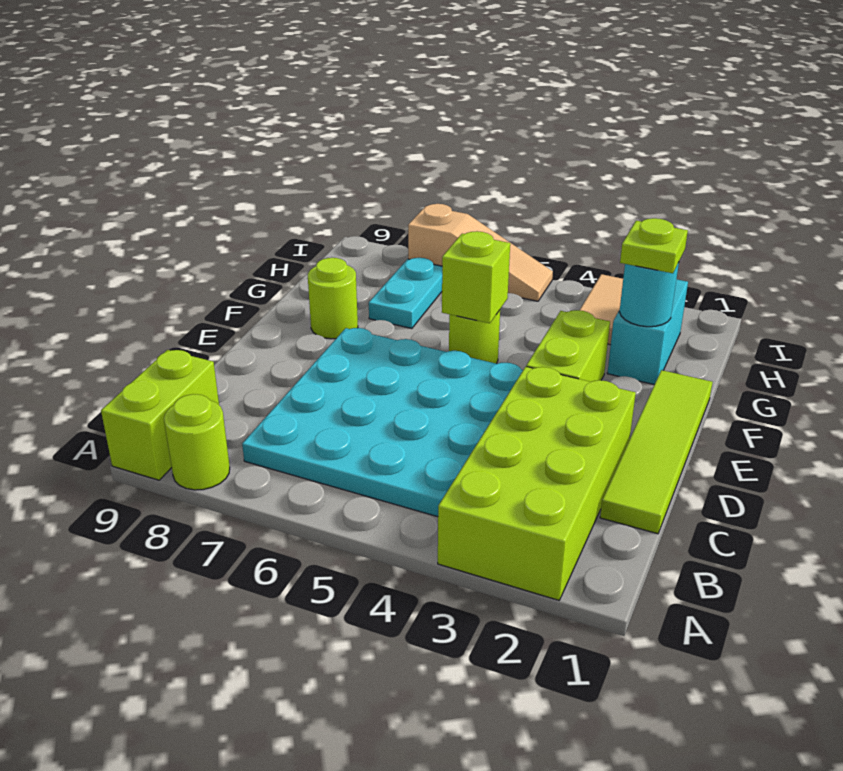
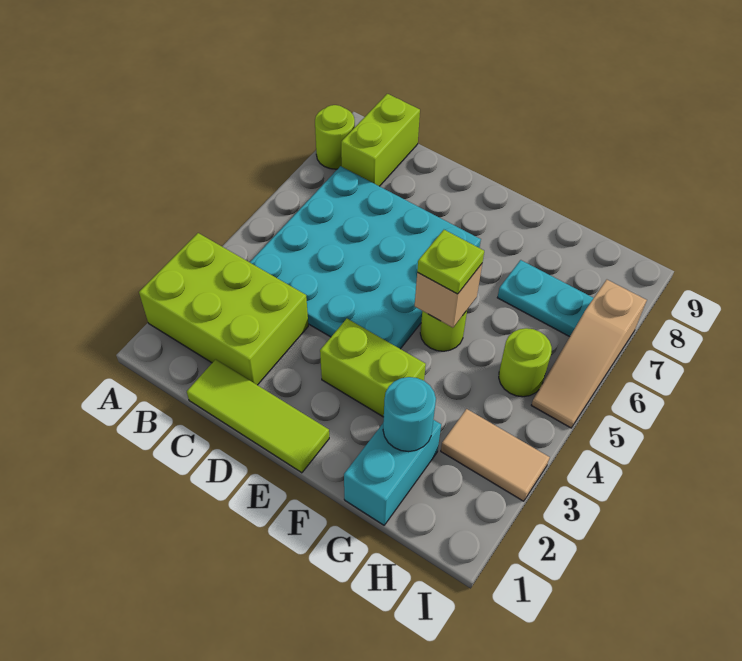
lime brick A2:D3 level 1 -> lime brick A2:C3 level 1
lime brick A9:B9 level 1 -> lime brick B8:B9 level 1
lime tile C1:F1 level 1 -> lime tile C1:E1 level 1
lime brick F5 level 2 -> tan brick F5 level 2
lime round brick F8 level 1 -> lime round brick H5 level 1
cyan brick G2:H2 level 1 -> cyan brick G1:G2 level 1
lime plate G2 level 3 -> lime plate F5 level 3

